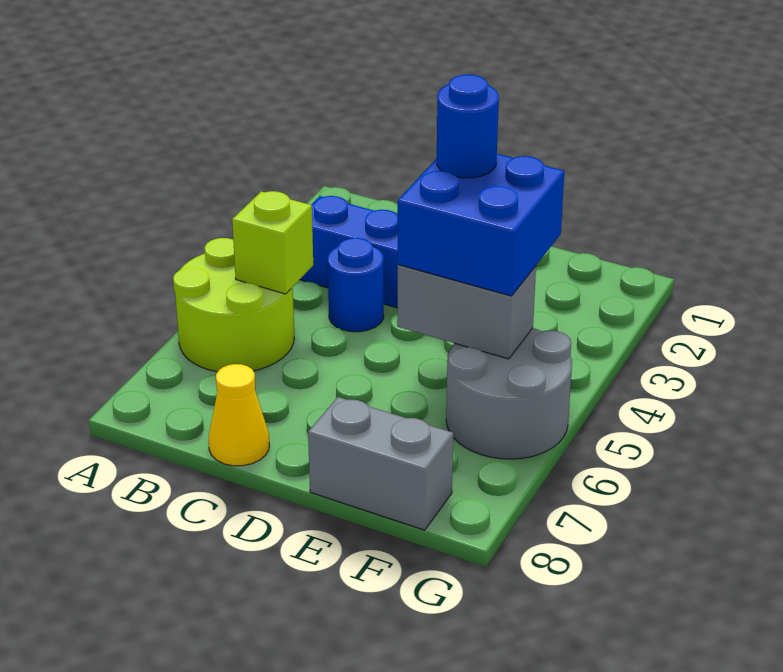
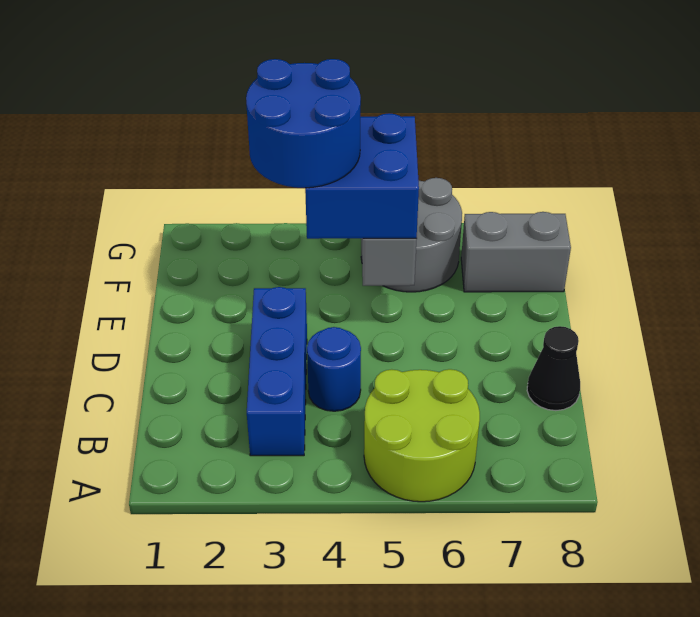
lime brick B5 level 2 -> none
yellow cone C8 level 1 -> black cone C8 level 1
blue round brick E4 level 4 -> blue round brick E3:F4 level 4
grey brick E8:F8 level 1 -> grey brick F7:F8 level 1

